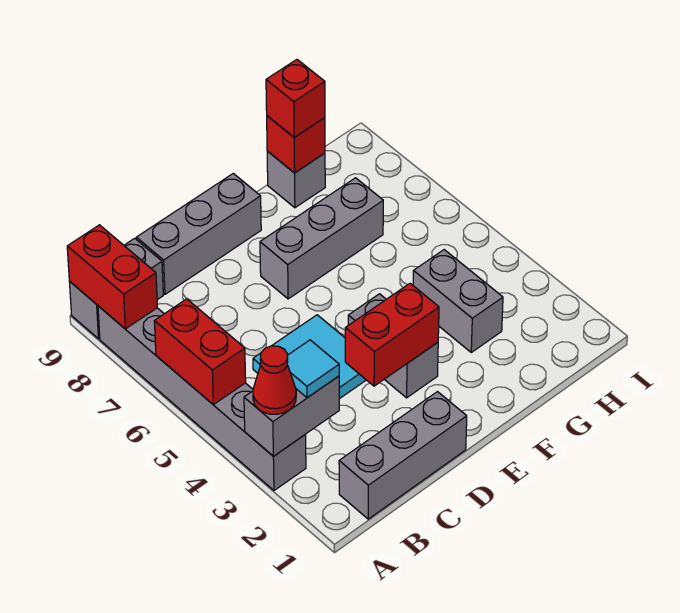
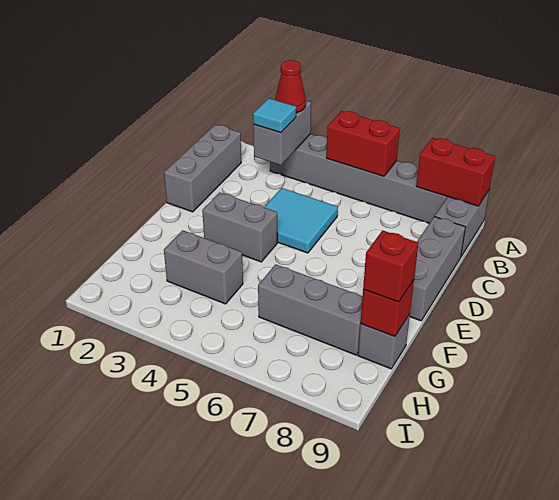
red brick D3:E3 level 2 -> none
grey brick E7:G7 level 1 -> grey brick G6:G8 level 1

